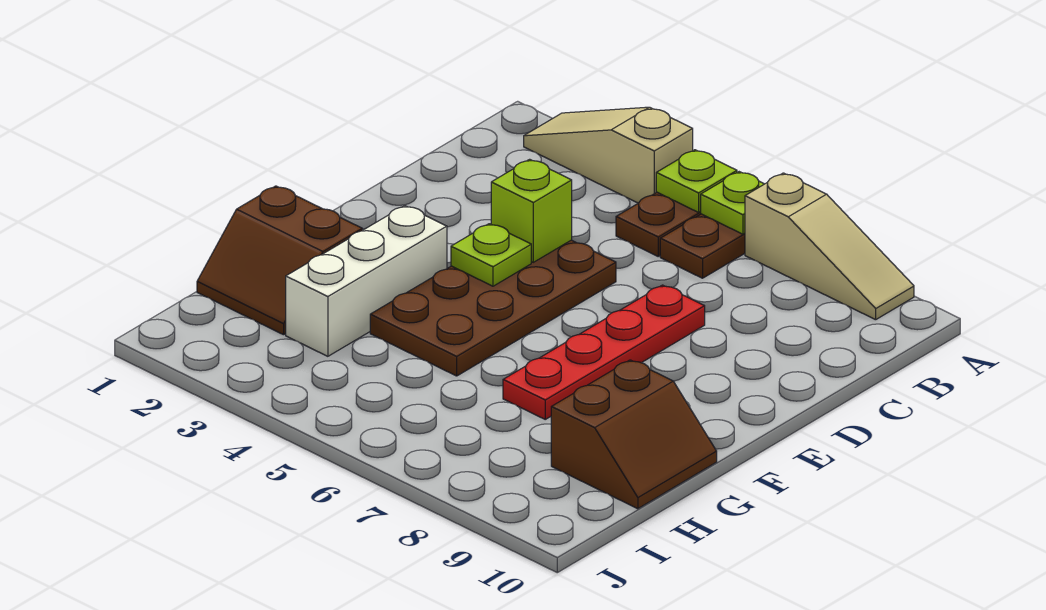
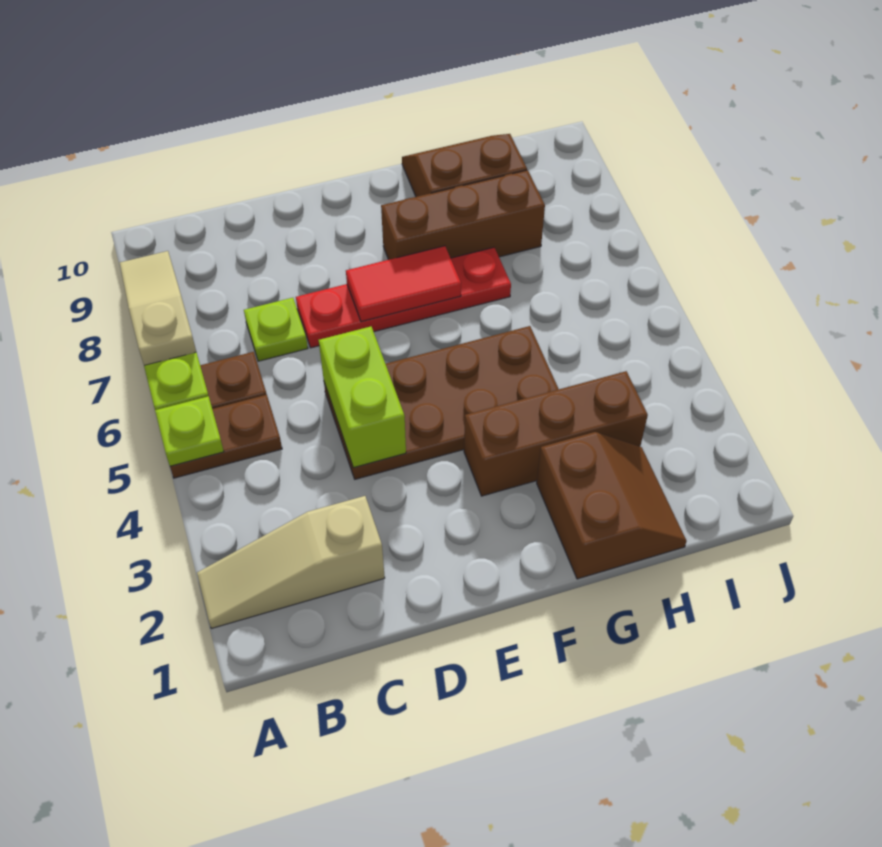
tan slope A2:A4 level 1 top 4 -> tan slope A2:C2 level 1 top C
lime brick D4 level 2 -> lime brick D4:D5 level 2
lime plate E4 level 2 -> lime plate C7 level 1
none -> red tile E7:F7 level 2
white brick F3:H3 level 1 -> brown brick F3:H3 level 1
none -> brown brick F8:H8 level 1

